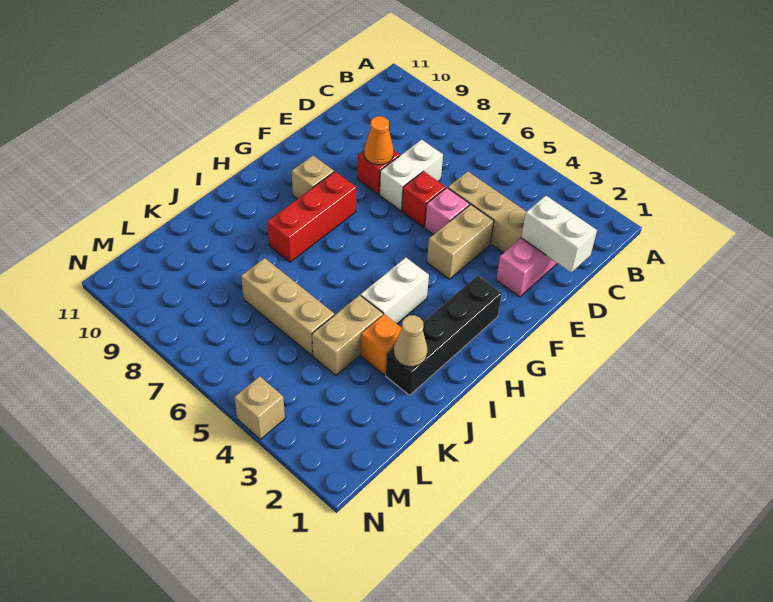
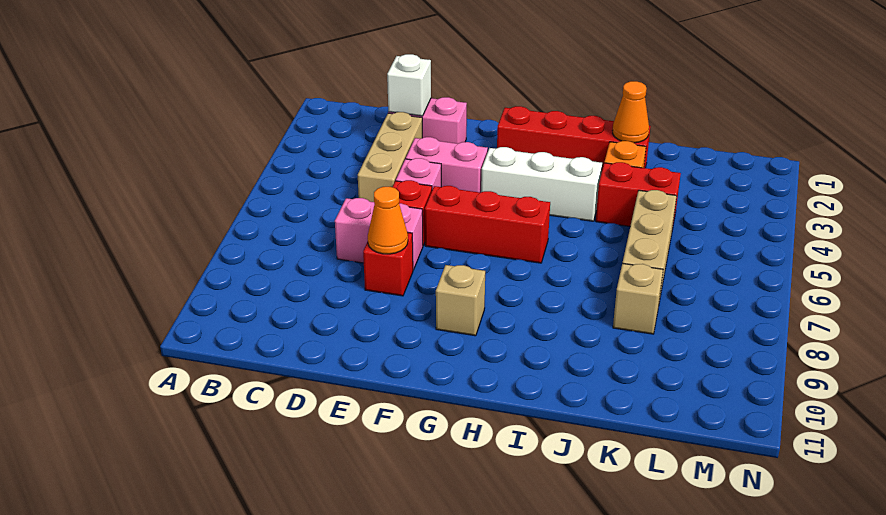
white brick D1:D2 level 2 -> white brick D2 level 2
white brick D7:E7 level 1 -> pink brick D7:E7 level 1
tan brick E4:F4 level 1 -> pink brick E4:F4 level 1
black brick G2:J2 level 1 -> red brick G2:J2 level 1
red brick G8:I8 level 1 -> red brick F6:H6 level 1
white brick H4:I4 level 1 -> white brick G4:I4 level 1
tan cone J2 level 2 -> orange cone J2 level 2
tan brick J4:K4 level 1 -> red brick J4:K4 level 1
tan brick N4 level 1 -> tan brick K8 level 1

